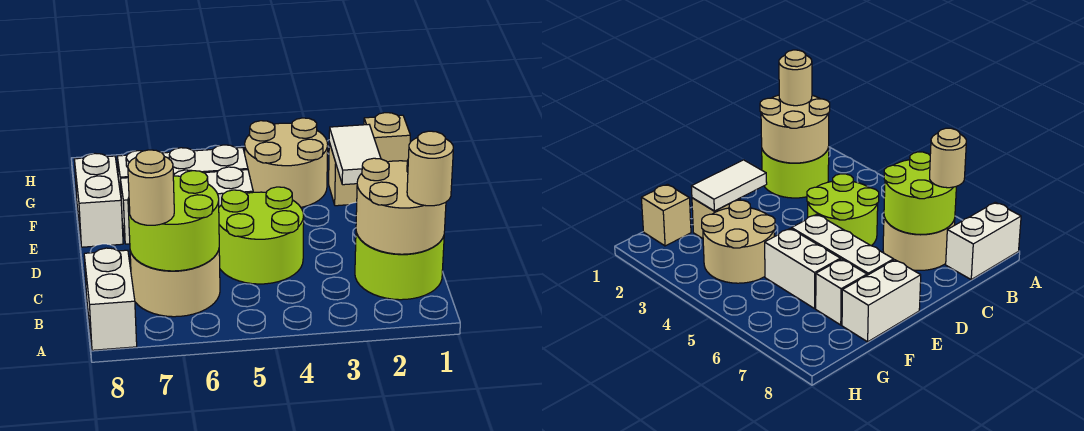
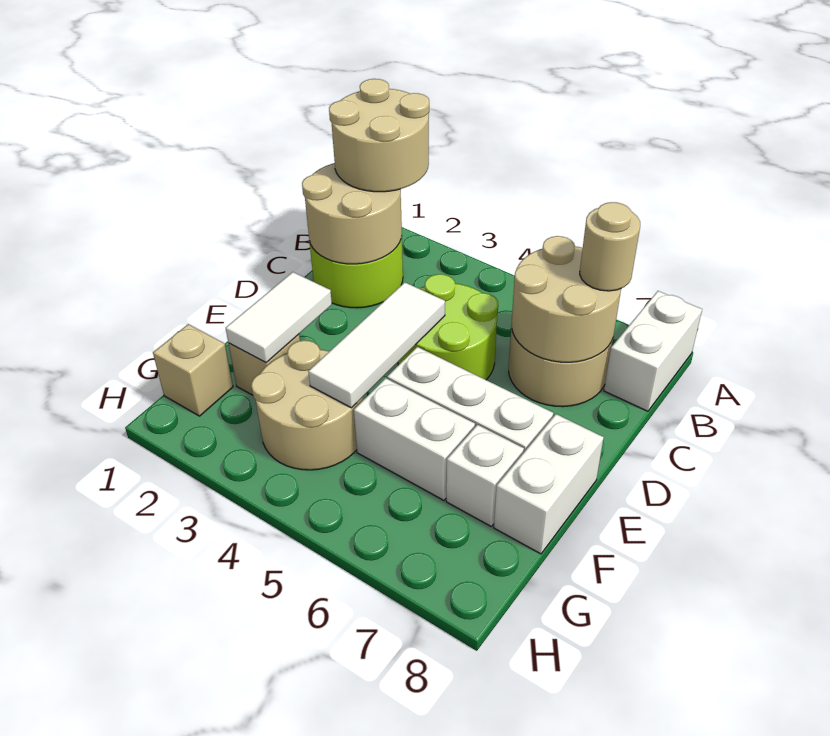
tan round brick B1 level 3 -> tan round brick A1:B2 level 3
lime round brick B6:C7 level 2 -> tan round brick B6:C7 level 2
none -> white tile D4:F4 level 2

